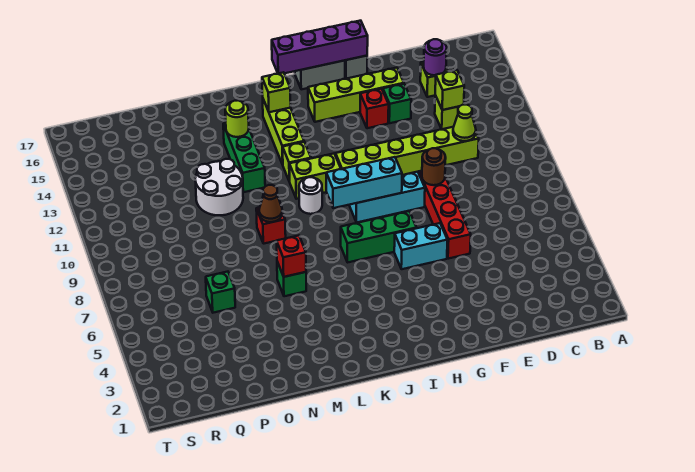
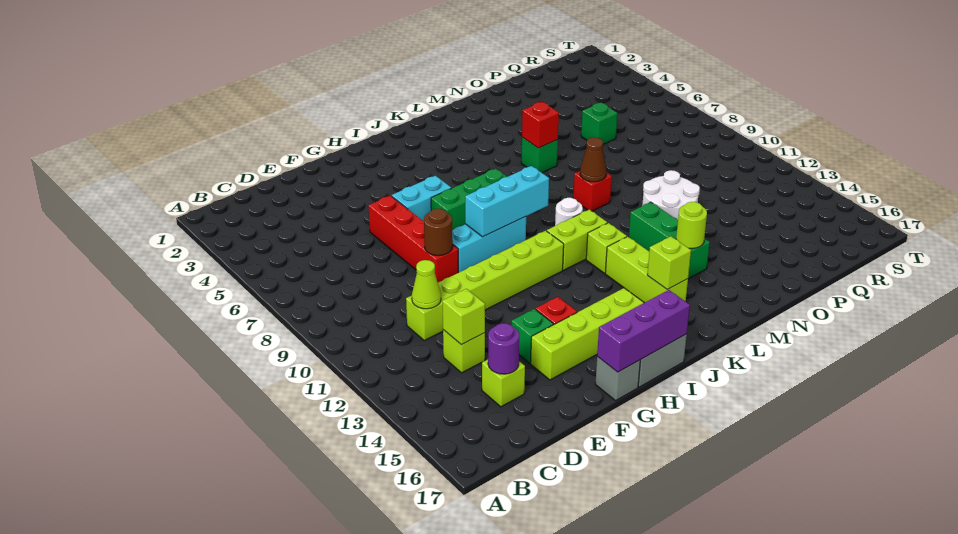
purple brick G17:J17 level 2 -> purple brick G17:I17 level 2

